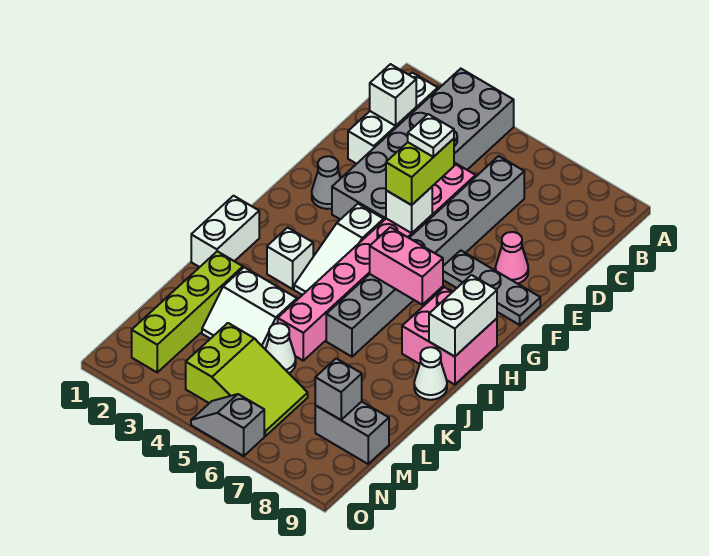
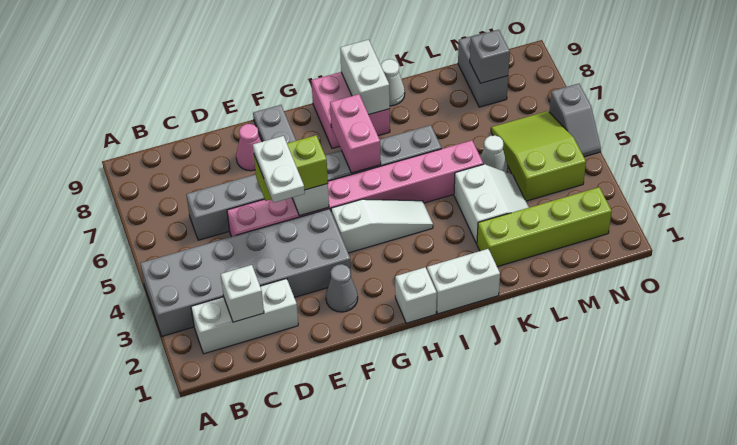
white plate E5 level 4 -> white plate E4:E5 level 4
white brick H9:I9 level 2 -> white brick I8:I9 level 2
white brick I3 level 1 -> white brick H1 level 1

